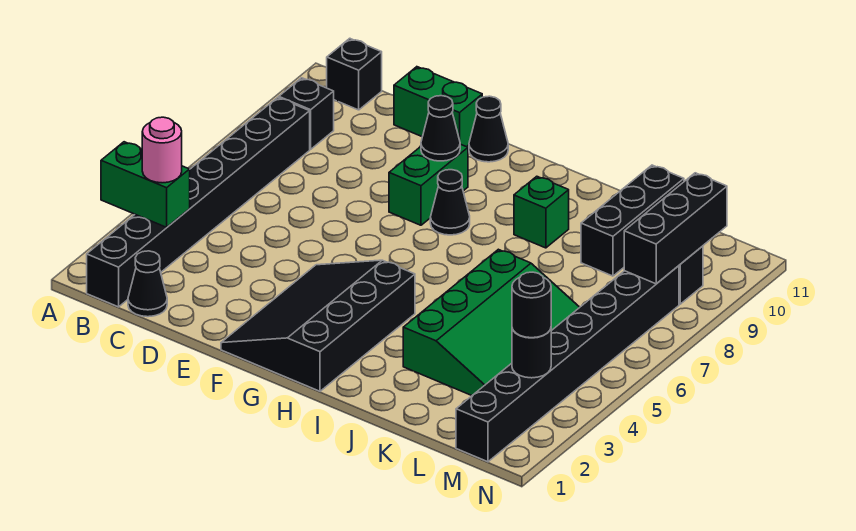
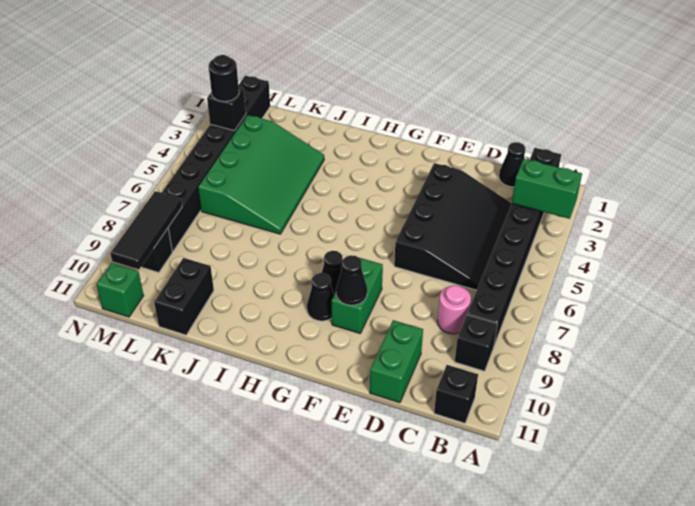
pink round brick B3 level 3 -> pink round brick C8 level 1
green brick D11:E11 level 1 -> green brick D10:D11 level 1
black slope F1:H4 level 1 top H -> black slope C3:E6 level 1 top E
black cone F11 level 1 -> black cone G9 level 1
green brick I9 level 1 -> green brick M11 level 1
green slope J3:L6 level 1 top J -> green slope J3:L6 level 1 top L
black brick K9:K11 level 1 -> black brick K10:K11 level 1
black round brick M3 level 2 -> black brick M3 level 2
black brick M8:M10 level 2 -> black tile M8:M10 level 2

